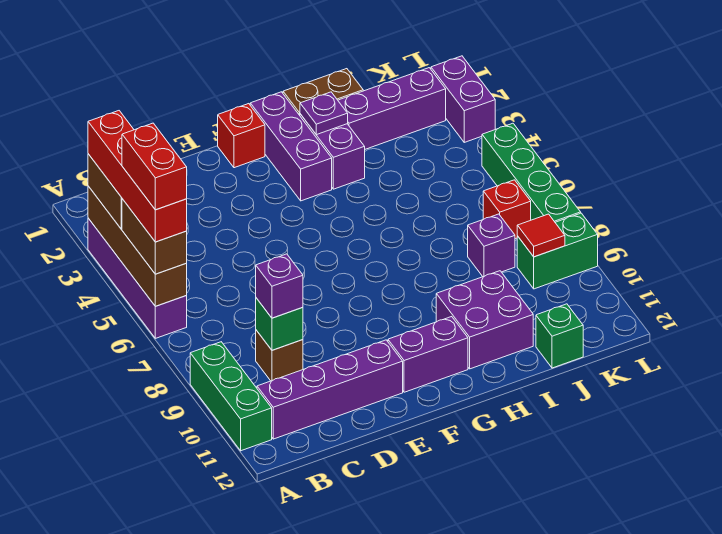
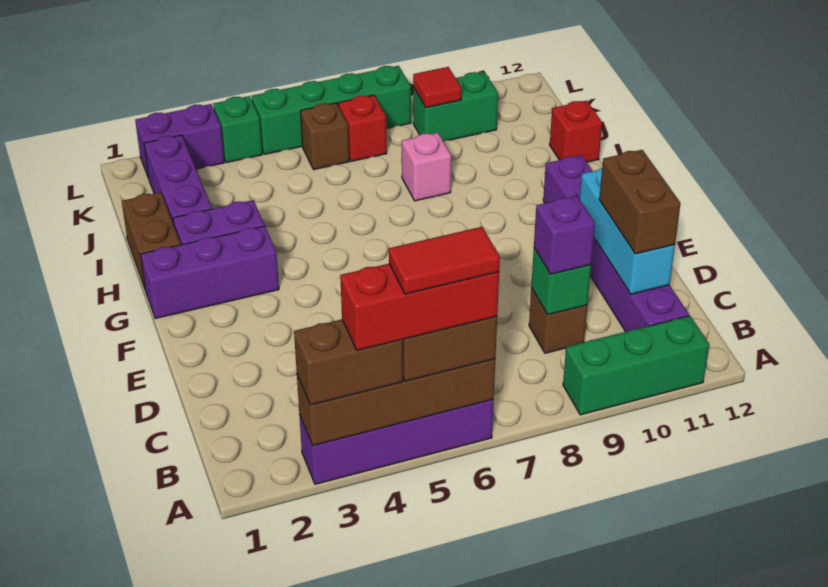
red brick A3:A6 level 4 -> red brick A4:A6 level 4
red brick A5:A6 level 5 -> red tile A5:A6 level 5
none -> cyan brick C11:E11 level 2
none -> brown brick C11:D11 level 3
red brick F1 level 1 -> red brick I12 level 1
purple plate H2 level 2 -> none
purple brick H10:I11 level 1 -> none
none -> pink brick I8 level 1
purple brick J8 level 1 -> none
green brick J12 level 1 -> green brick L4 level 1
none -> brown brick K6 level 1
green brick K9:L9 level 1 -> green brick K9:K10 level 1

